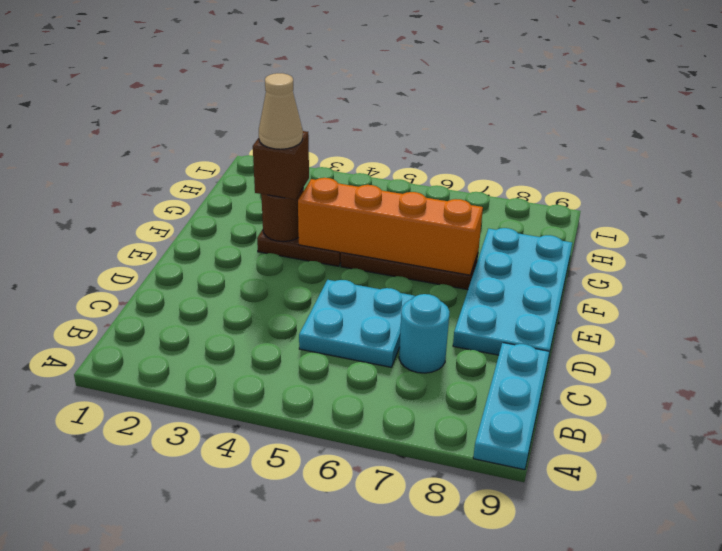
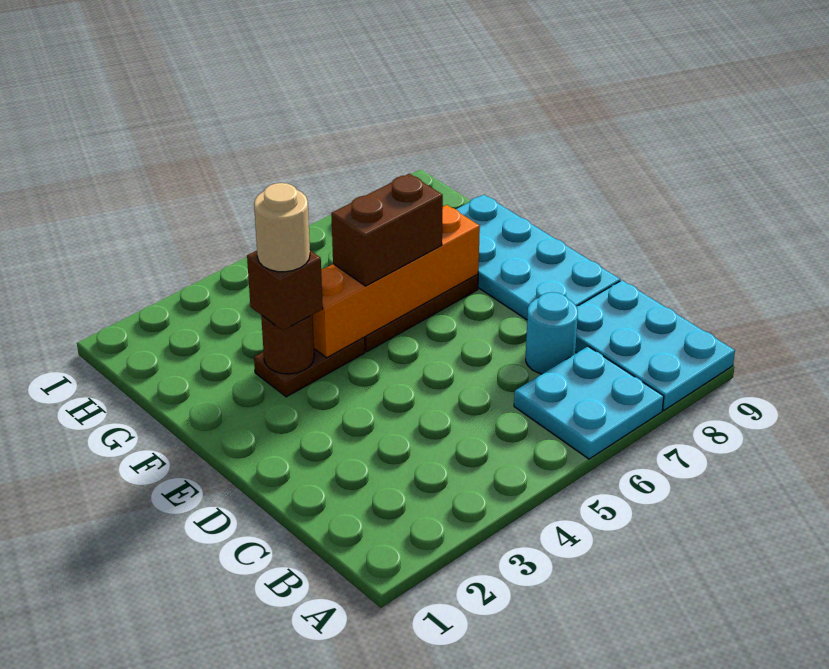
cyan plate A9:C9 level 1 -> cyan plate A8:C9 level 1
cyan plate C5:D6 level 1 -> cyan plate A6:B7 level 1
tan cone F3 level 4 -> tan round brick F3 level 4
none -> brown brick F5:F6 level 3

